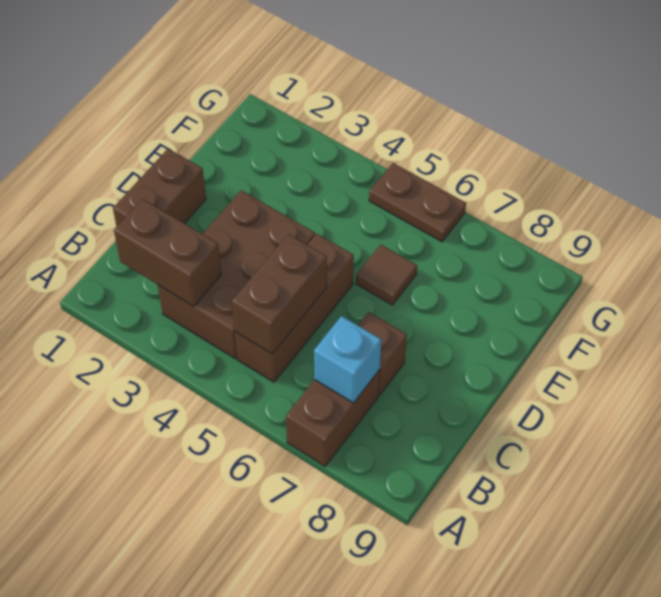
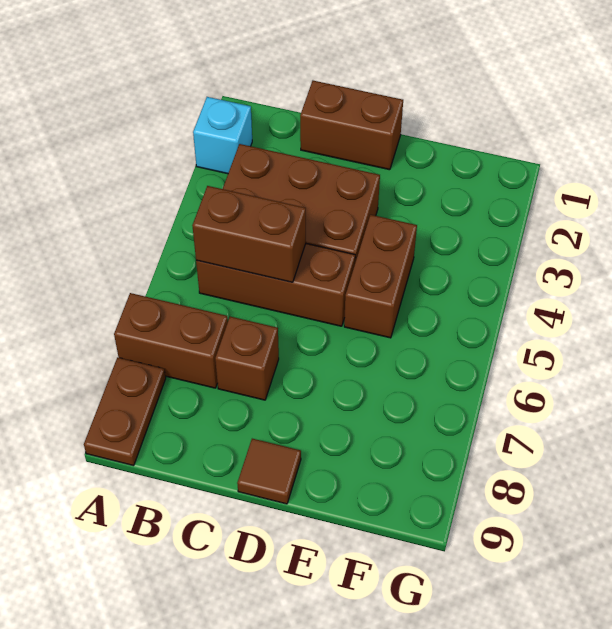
brown brick B2:B3 level 2 -> brown brick E4:E5 level 1
cyan brick B7 level 2 -> cyan brick A2 level 1
brown tile E6 level 1 -> brown tile D9 level 1
brown plate G5:G6 level 1 -> brown plate A8:A9 level 1

